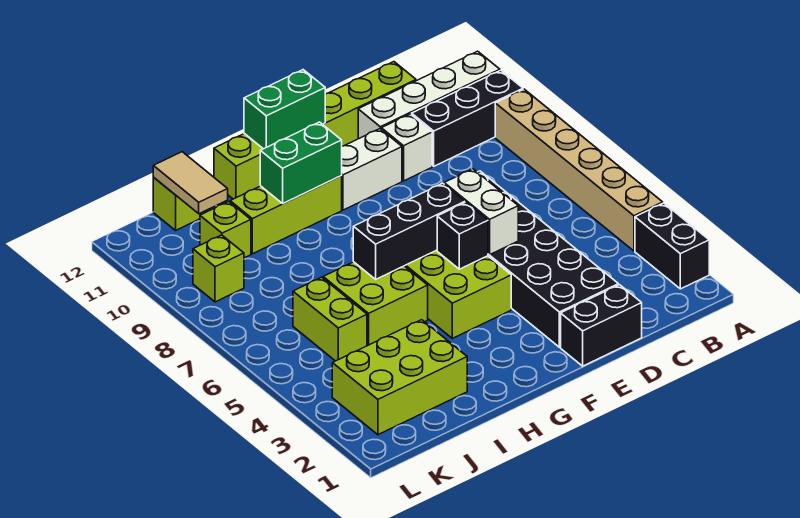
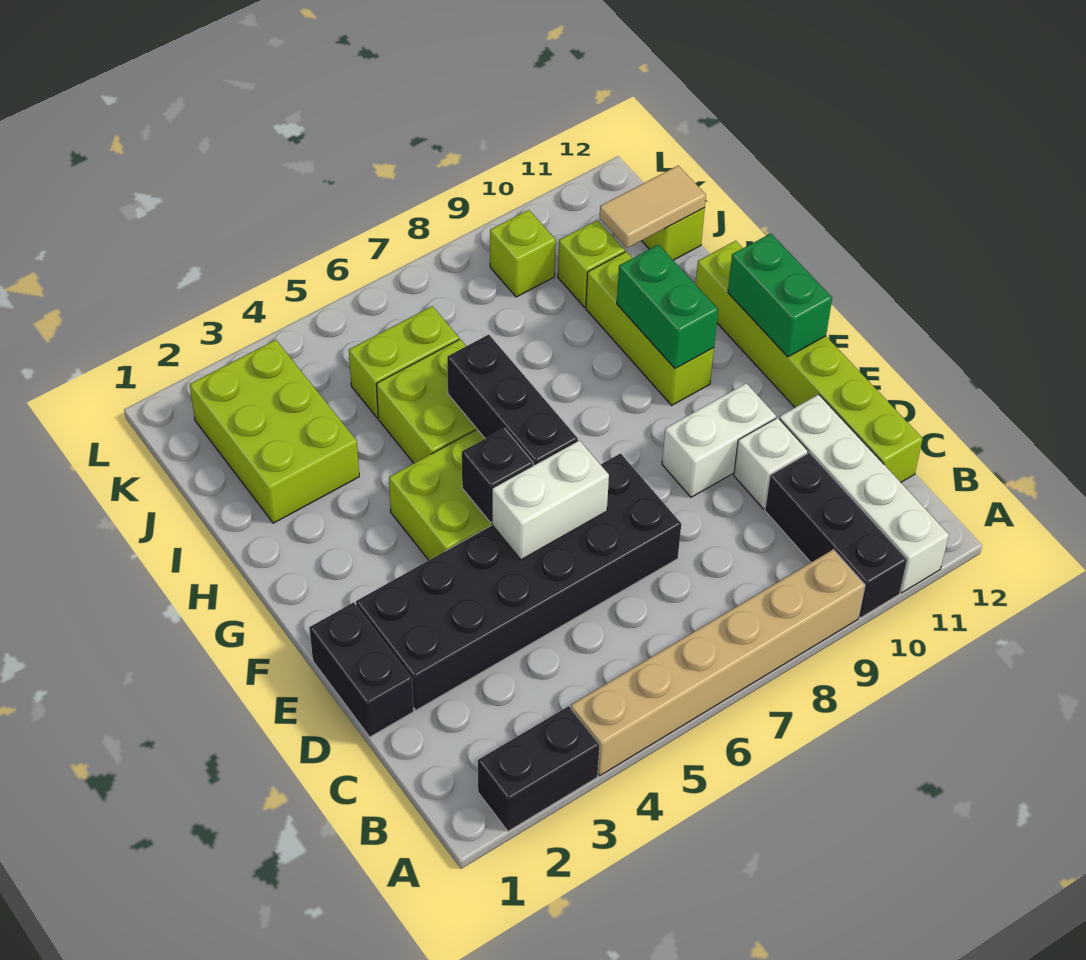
white brick E10:F10 level 1 -> white brick E9:E10 level 1

